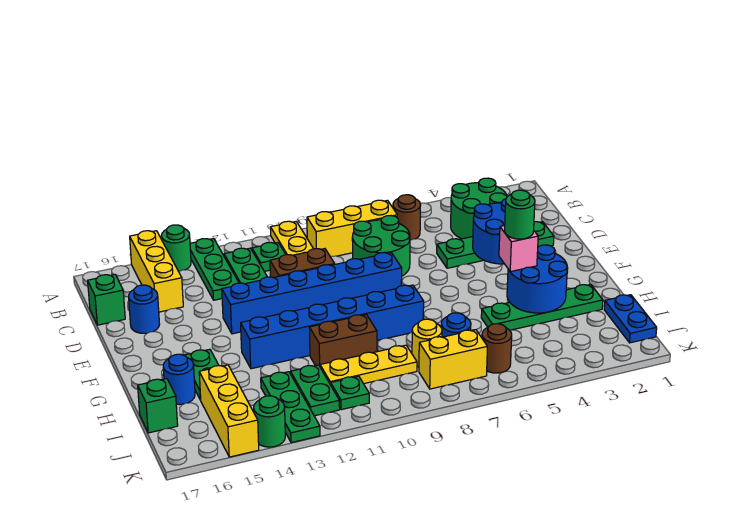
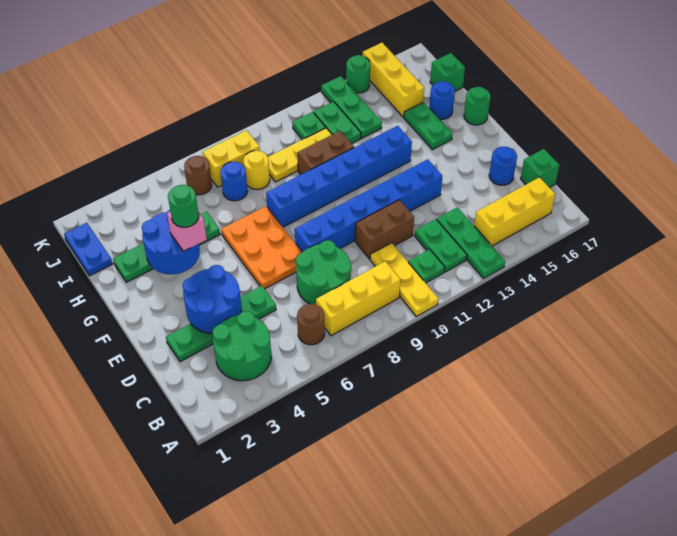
green round brick A14 level 1 -> green round brick G17 level 1
yellow brick A15:C15 level 1 -> yellow brick B14:B16 level 1
none -> orange plate E6:G7 level 1

